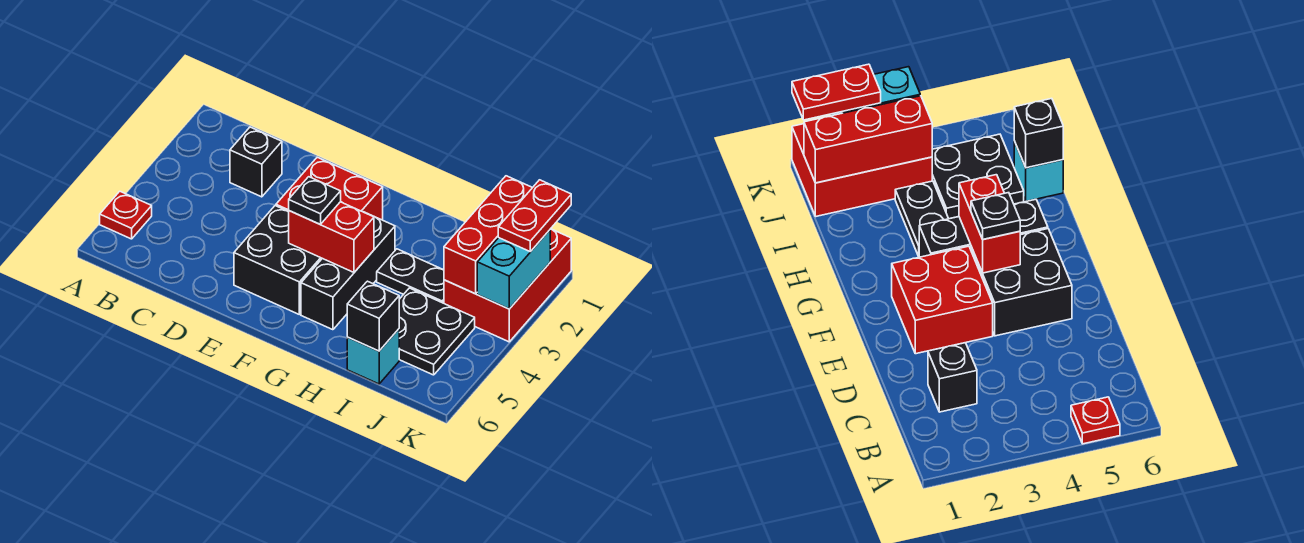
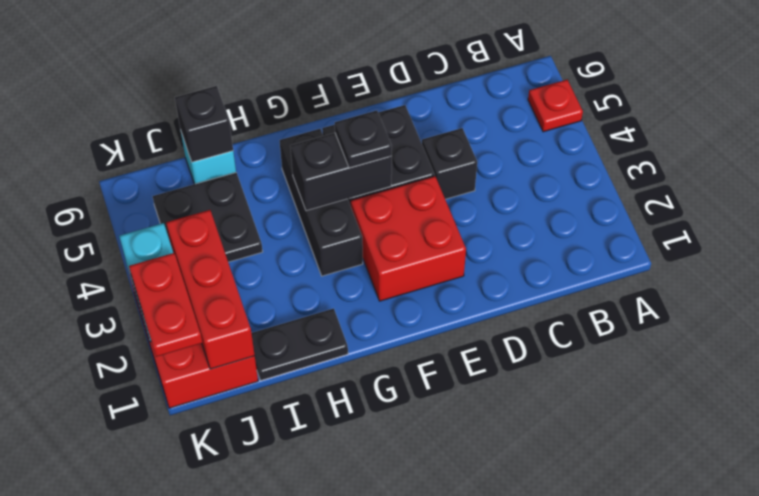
black brick C2 level 1 -> black brick D4 level 1
red brick F4:G4 level 2 -> black brick F4:G4 level 2
black plate H3:I3 level 1 -> black plate H1:I1 level 1

